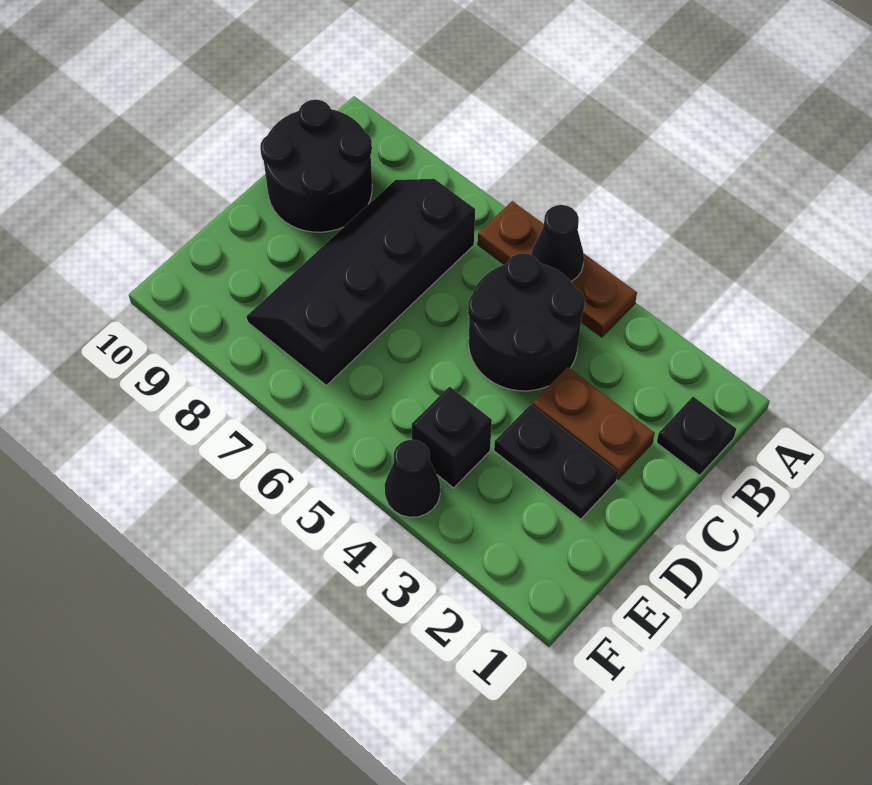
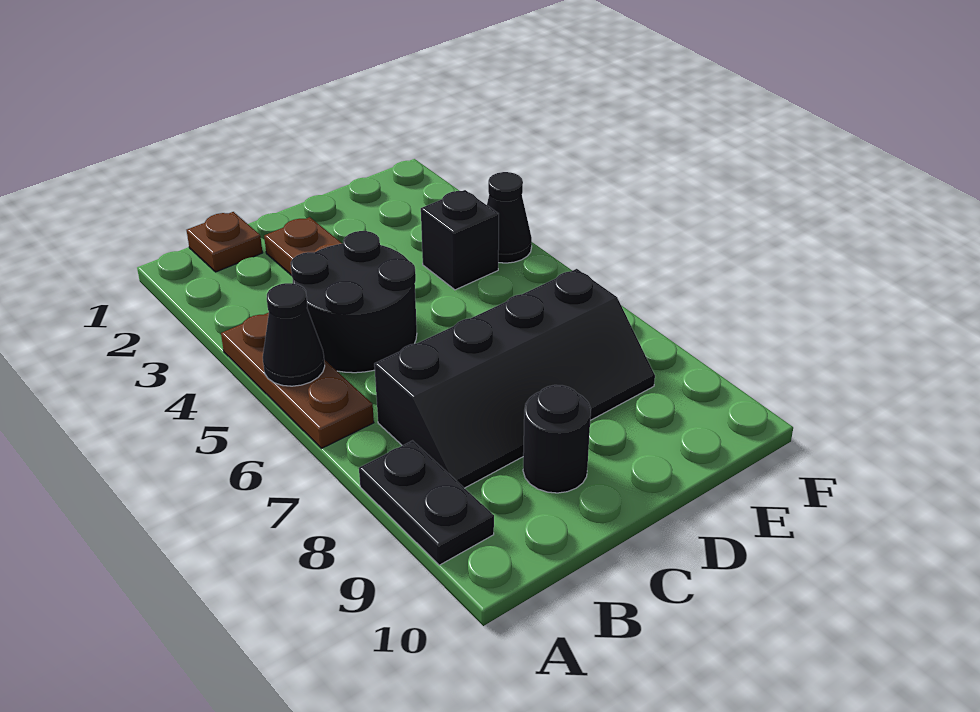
black plate B1 level 1 -> brown plate B1 level 1
black round brick B9:C10 level 1 -> black round brick C9 level 1
black plate D2:D3 level 1 -> black plate A8:A9 level 1

